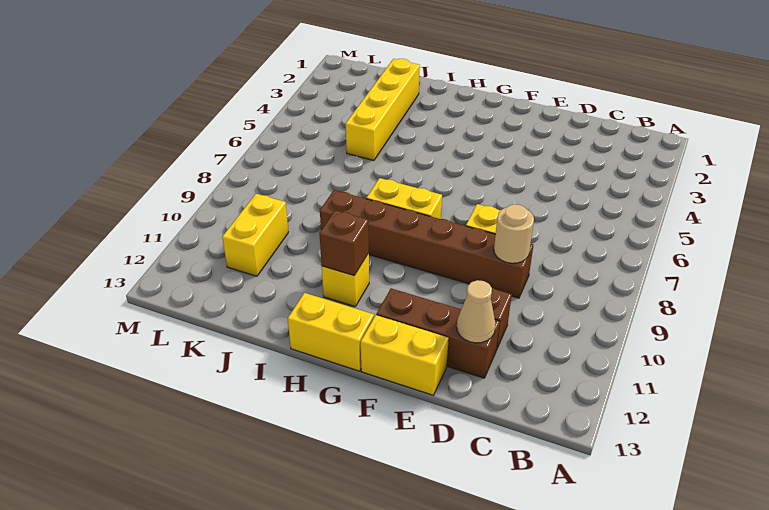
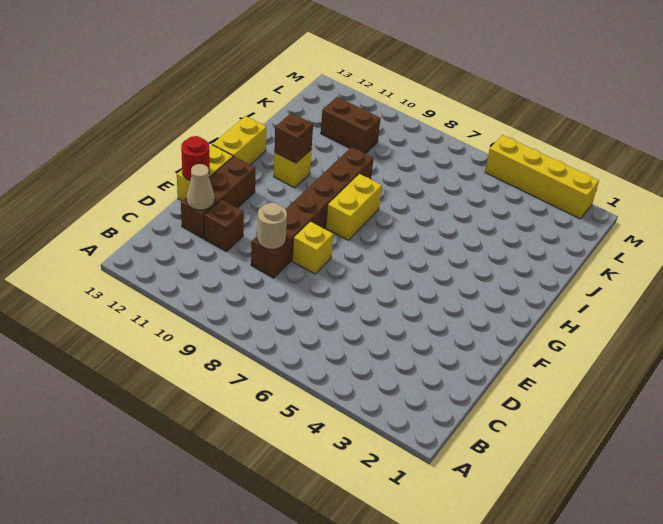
none -> red round brick E13 level 2
yellow brick J2:J5 level 1 -> yellow brick M2:M5 level 1
yellow brick K10:K11 level 1 -> brown brick K10:K11 level 1

